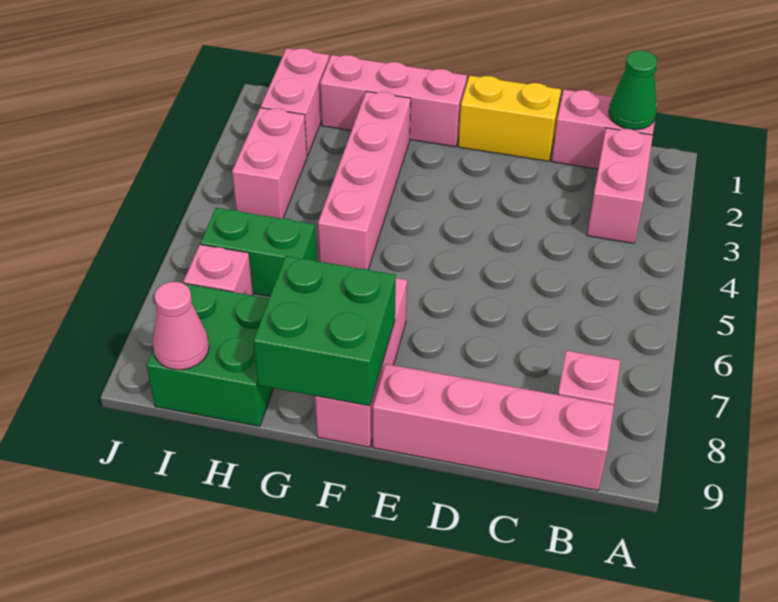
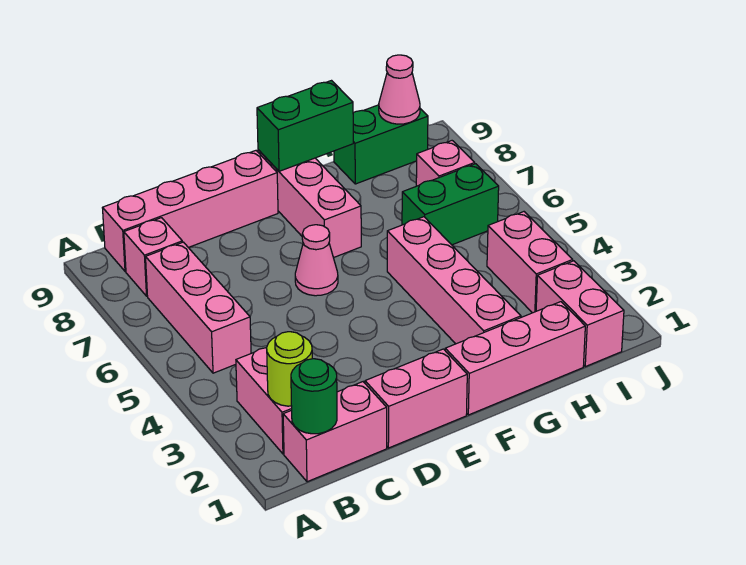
green cone B1 level 2 -> green round brick B1 level 2
none -> lime round brick B2 level 2
none -> pink brick B5:B7 level 1
yellow brick D1:E1 level 1 -> pink brick D1:E1 level 1
none -> pink cone E6 level 1
green brick F8:G9 level 2 -> green brick F9:G9 level 2
green brick H8:I9 level 1 -> green brick H9:I9 level 1

